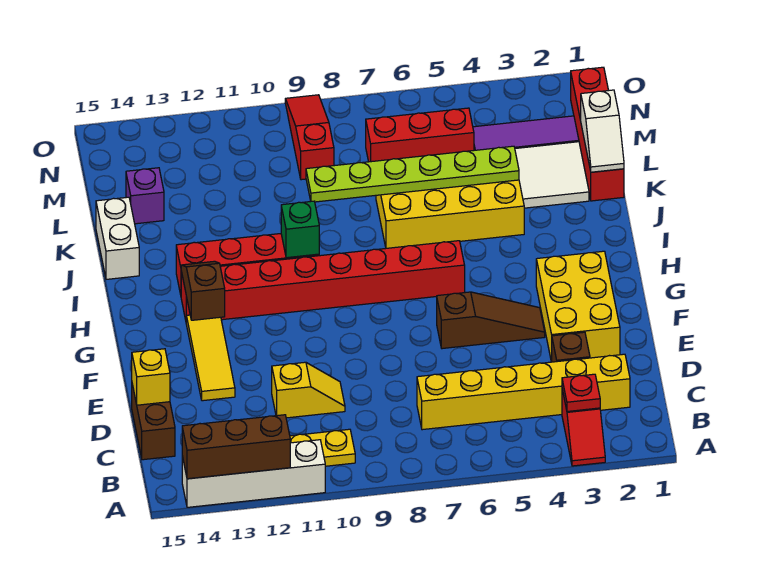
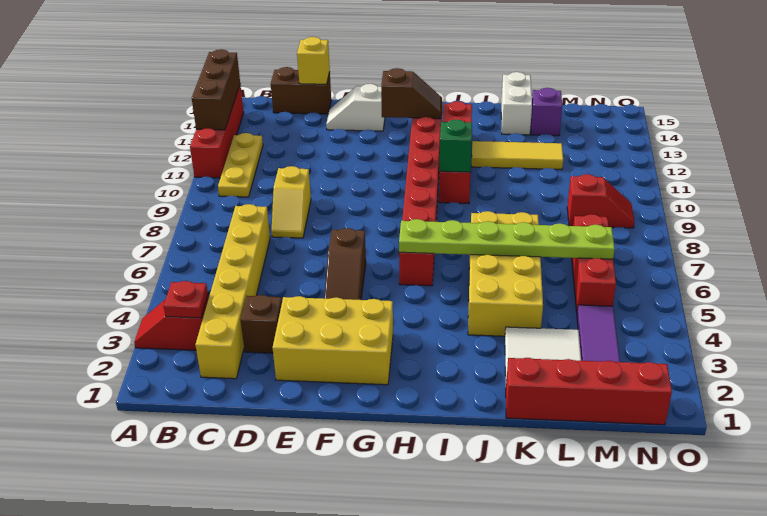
white brick A11:A14 level 1 -> red brick A11:A14 level 1
yellow slope D10:D11 level 1 top 11 -> yellow slope D8:D9 level 1 top 9
yellow tile E13:G13 level 1 -> yellow tile J12:L12 level 1
white brick J15:K15 level 1 -> white brick K14:K15 level 1
white slope K1:L1 level 2 top L -> white slope E14:F14 level 1 top F
lime plate K4:K9 level 2 -> lime plate H6:M6 level 2
red slope M9:O9 level 1 top M -> red slope M9:N9 level 1 top M

